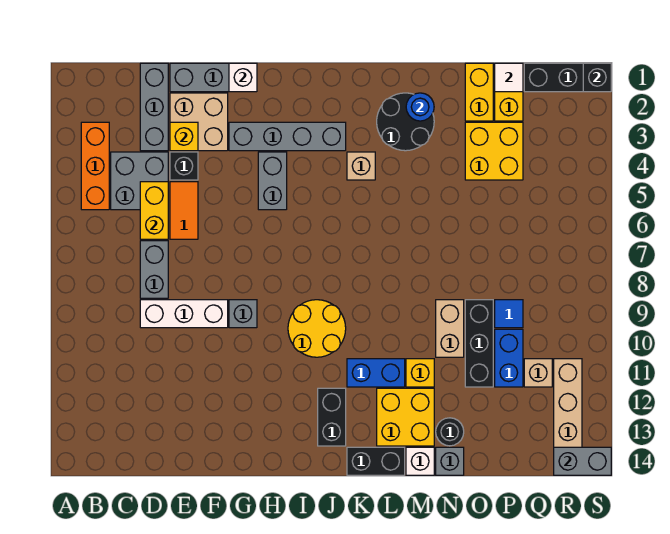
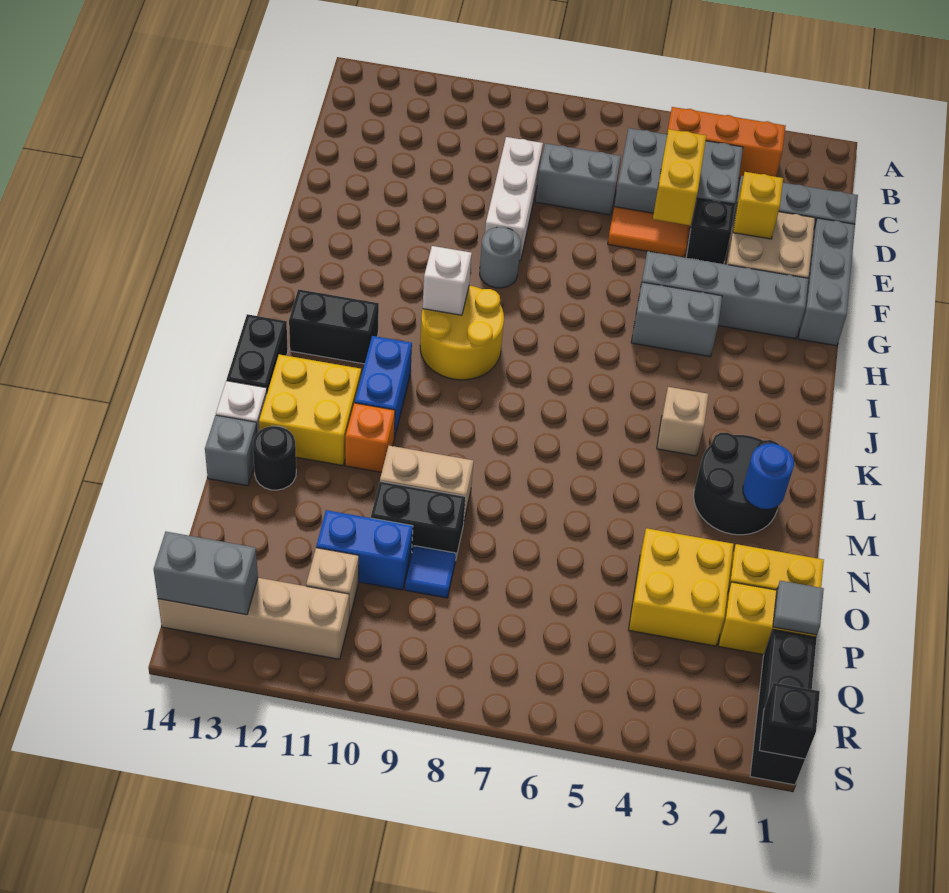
grey brick C4:D5 level 1 -> grey brick C4:D6 level 1
yellow brick D5:D6 level 2 -> yellow brick D5:E5 level 2
white brick G1 level 2 -> white brick I10 level 2
grey brick G3:J3 level 1 -> grey brick G2:G5 level 1
grey brick G9 level 1 -> grey round brick G9 level 1
yellow brick M11 level 1 -> orange brick M11 level 1
black brick O9:O11 level 1 -> black brick O9:O10 level 1
white tile P1 level 2 -> grey tile P1 level 2
grey brick R14:S14 level 2 -> grey brick R13:R14 level 2

